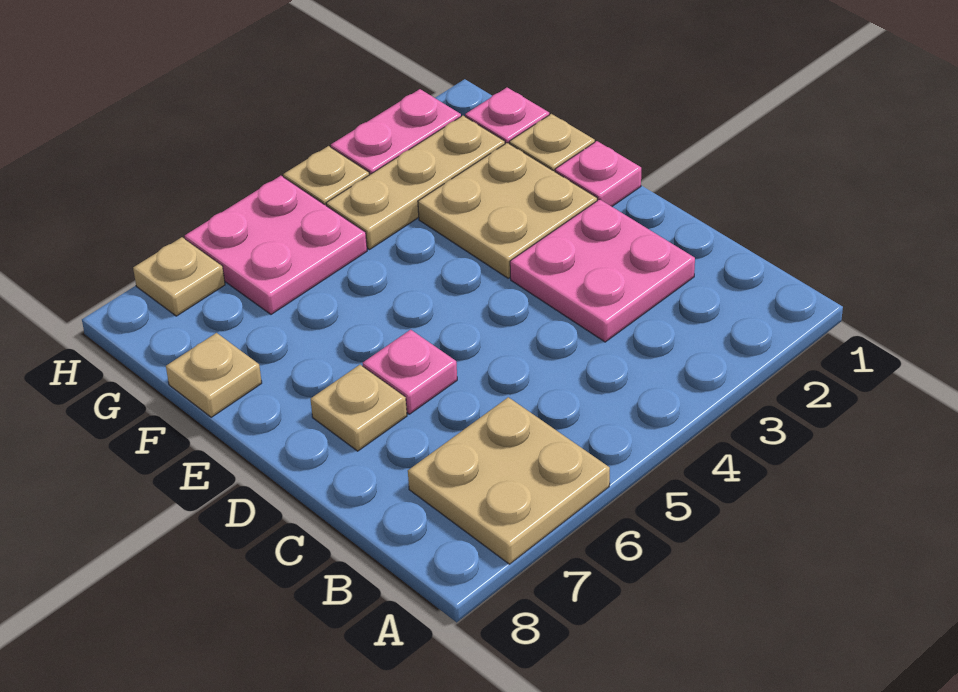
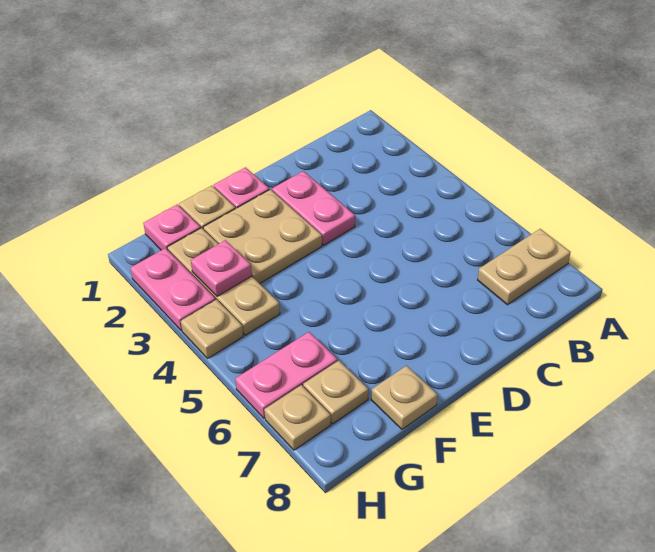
tan plate A6:B7 level 1 -> tan plate A7:B7 level 1
pink plate C2:D3 level 1 -> pink plate D2:D3 level 1
pink plate D6 level 1 -> pink plate G3 level 2
tan plate D7 level 1 -> tan plate G7 level 1
pink plate G5:H6 level 1 -> pink plate G6:H6 level 1

